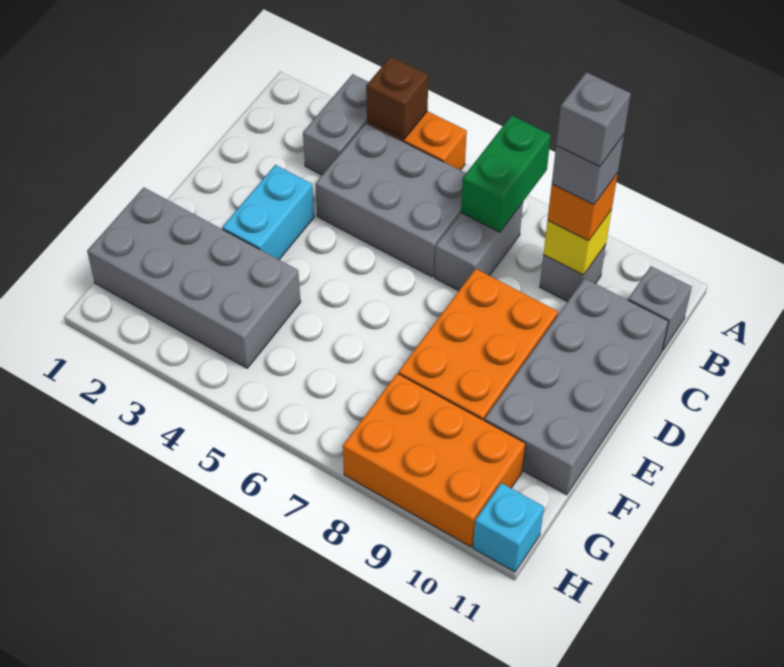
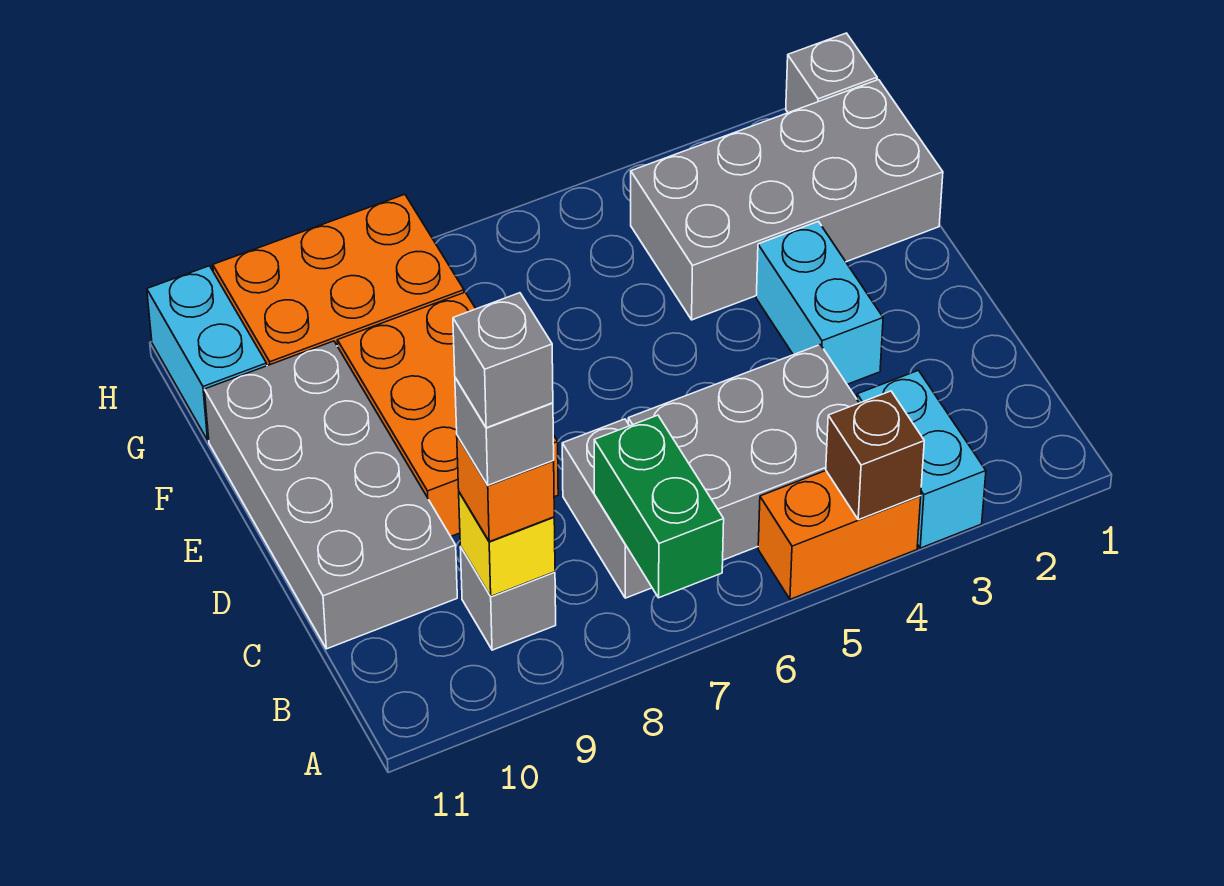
grey brick A3:B3 level 1 -> cyan brick A3:B3 level 1
grey brick B11 level 1 -> grey brick H1 level 1
cyan brick H11 level 1 -> cyan brick G11:H11 level 1

